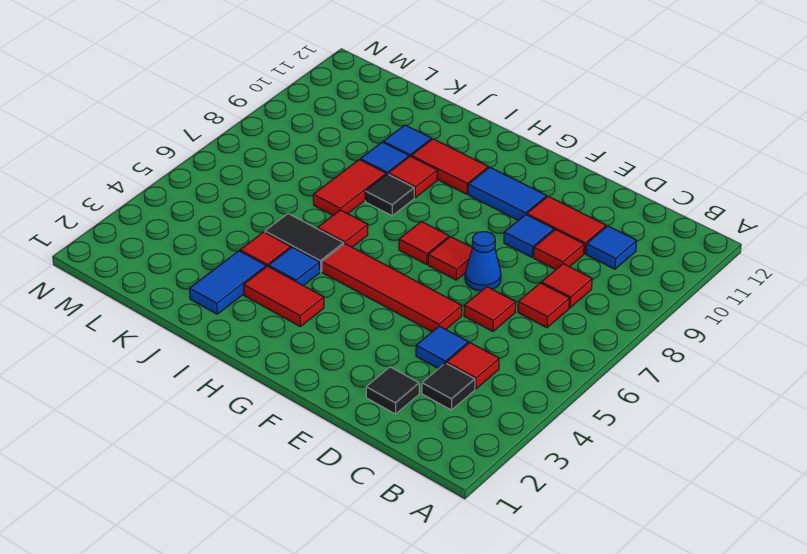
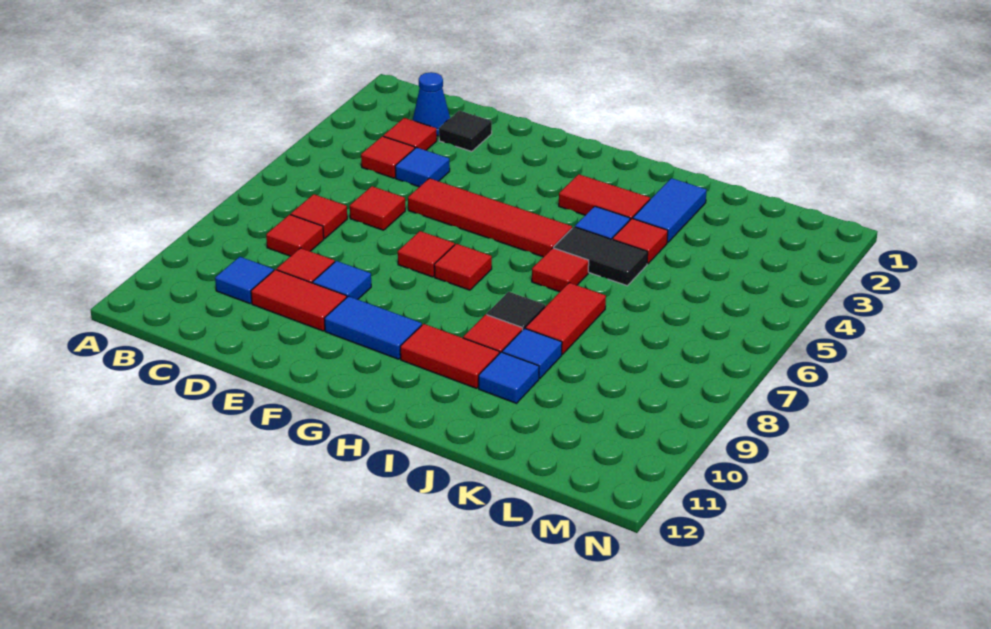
black tile C3 level 1 -> red tile C3 level 1
blue cone E7 level 1 -> blue cone C2 level 1

